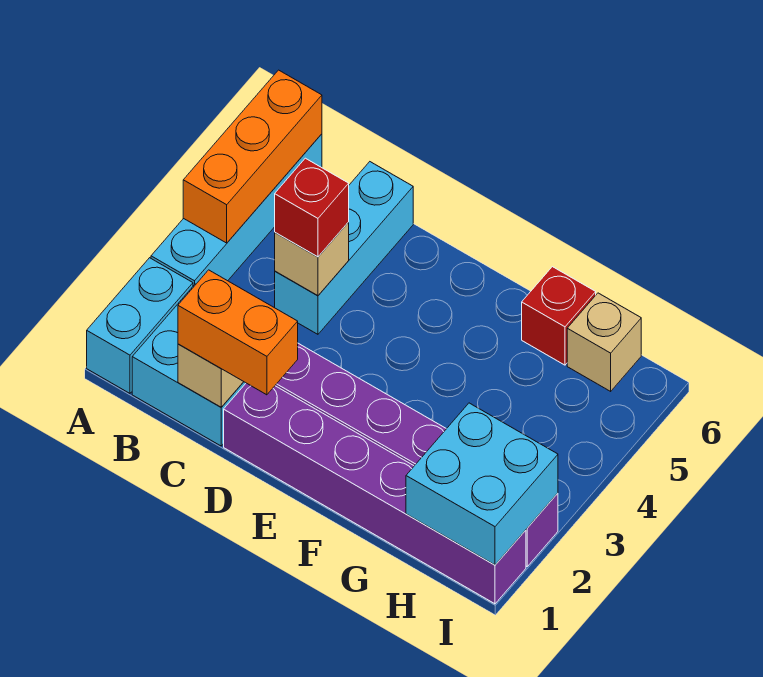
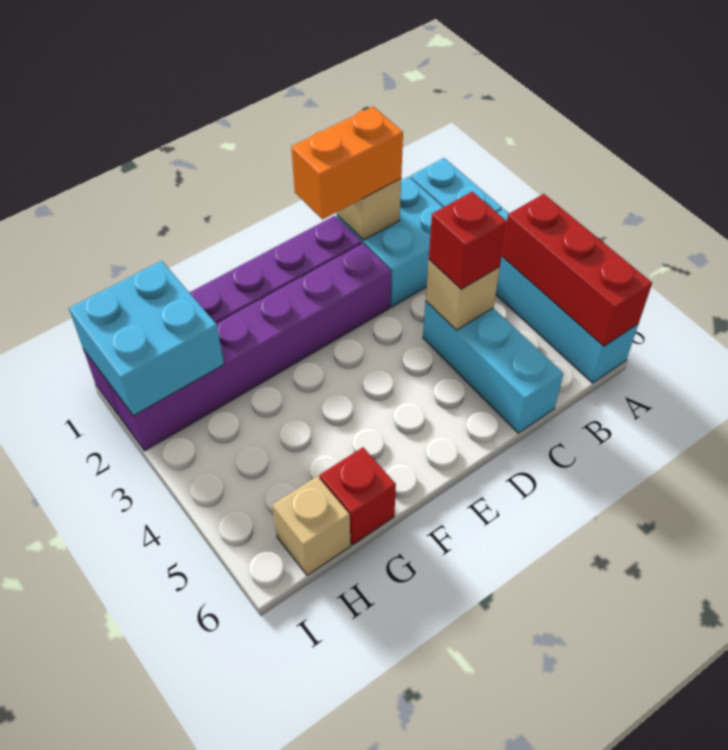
orange brick A4:A6 level 2 -> red brick A4:A6 level 2

